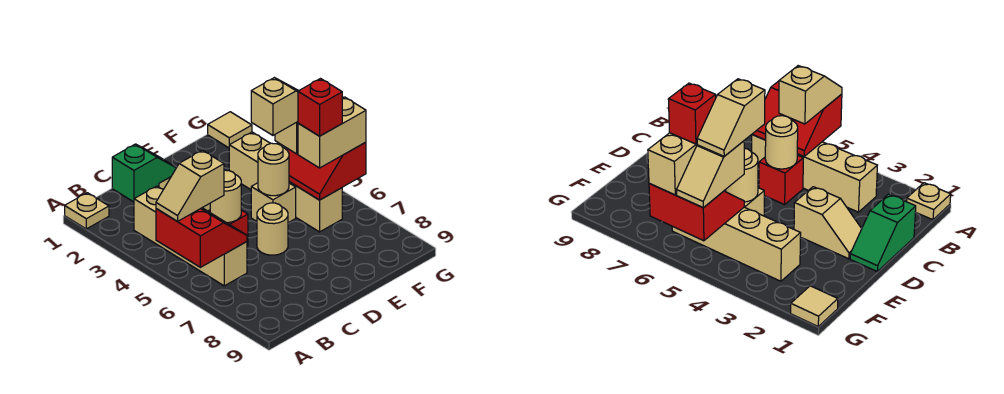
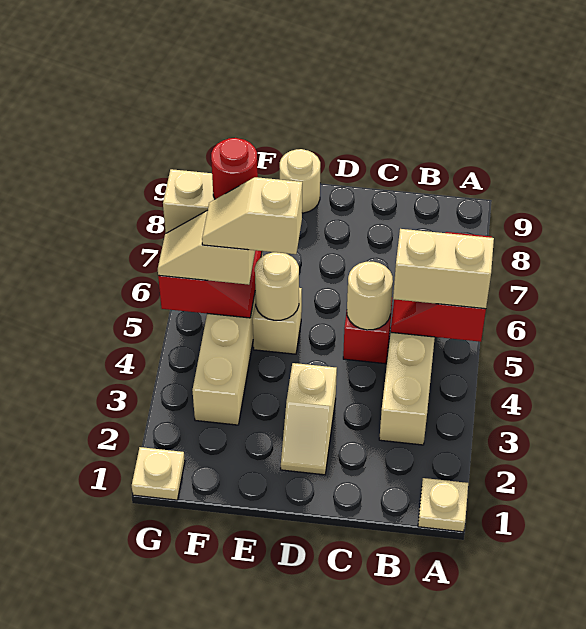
tan slope A5:B5 level 3 top B -> tan brick A5:B5 level 3
green slope C1:D1 level 1 top C -> none
tan round brick D6 level 1 -> tan round brick E9 level 1
red brick F6 level 4 -> red round brick F6 level 4
tan tile G1 level 1 -> tan plate G1 level 1

